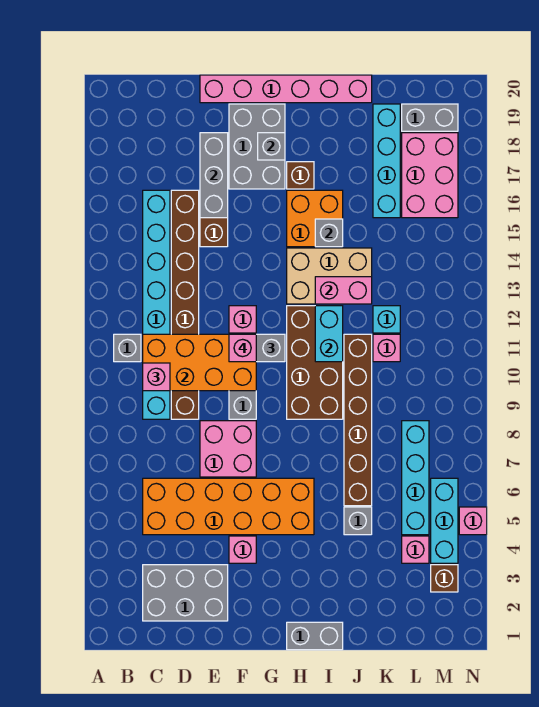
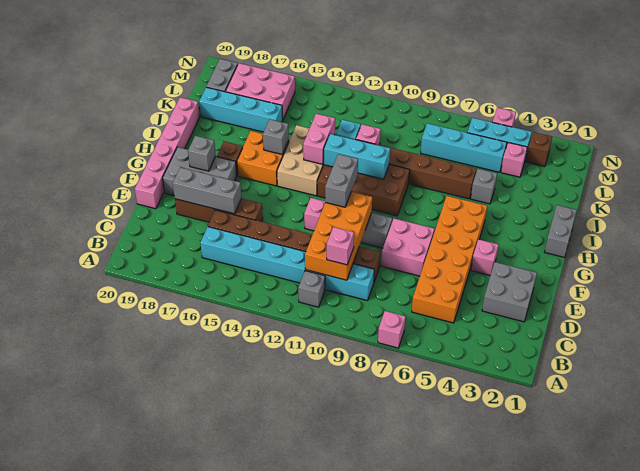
grey brick C2:E3 level 1 -> grey brick D2:E3 level 1
pink brick F11 level 4 -> pink brick A7 level 1
cyan brick I11:I12 level 2 -> cyan brick I10:I12 level 2

